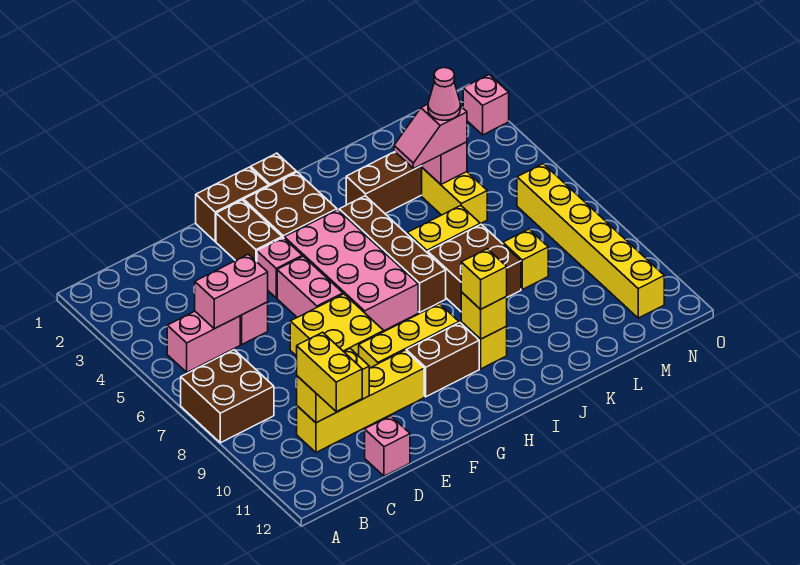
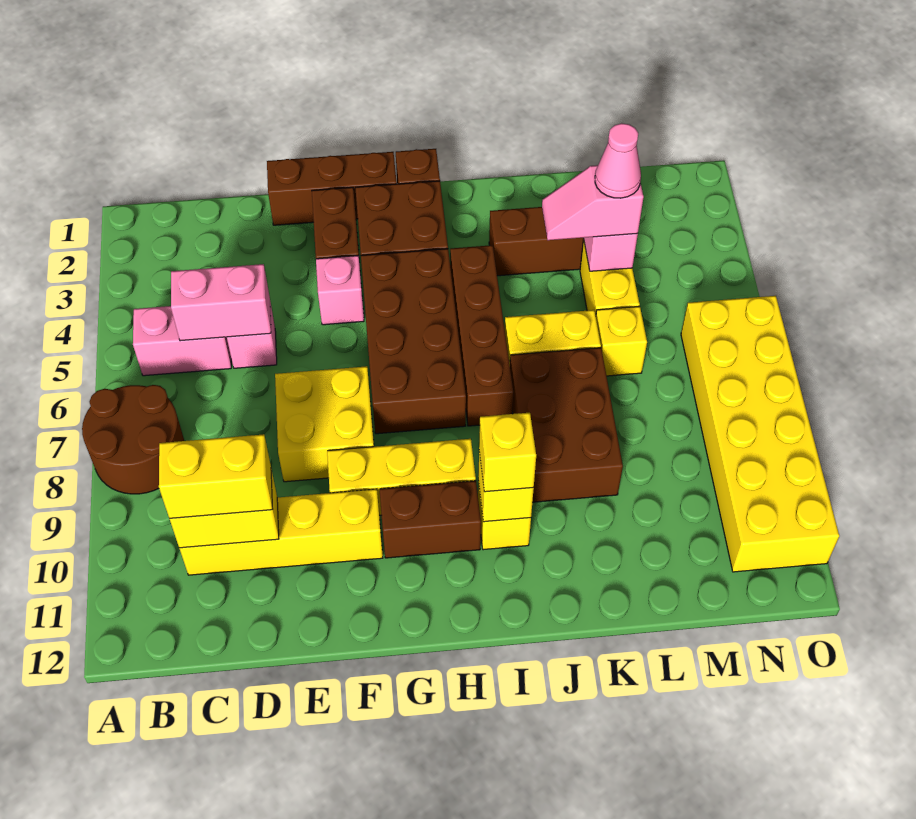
brown brick A7:B8 level 1 -> brown round brick A7:B8 level 1
yellow brick C10:C11 level 3 -> yellow brick C10:D10 level 3
pink brick D12 level 1 -> none
brown brick F1:G1 level 1 -> brown brick E1:G1 level 1
pink brick F5:F6 level 1 -> none
pink brick G4:H7 level 1 -> brown brick G4:H7 level 1
brown brick J7:K8 level 1 -> brown brick J7:K9 level 1
yellow brick L8 level 1 -> yellow brick L6 level 1
yellow brick N6:N11 level 1 -> yellow brick N6:O11 level 1
pink brick O2 level 1 -> none

